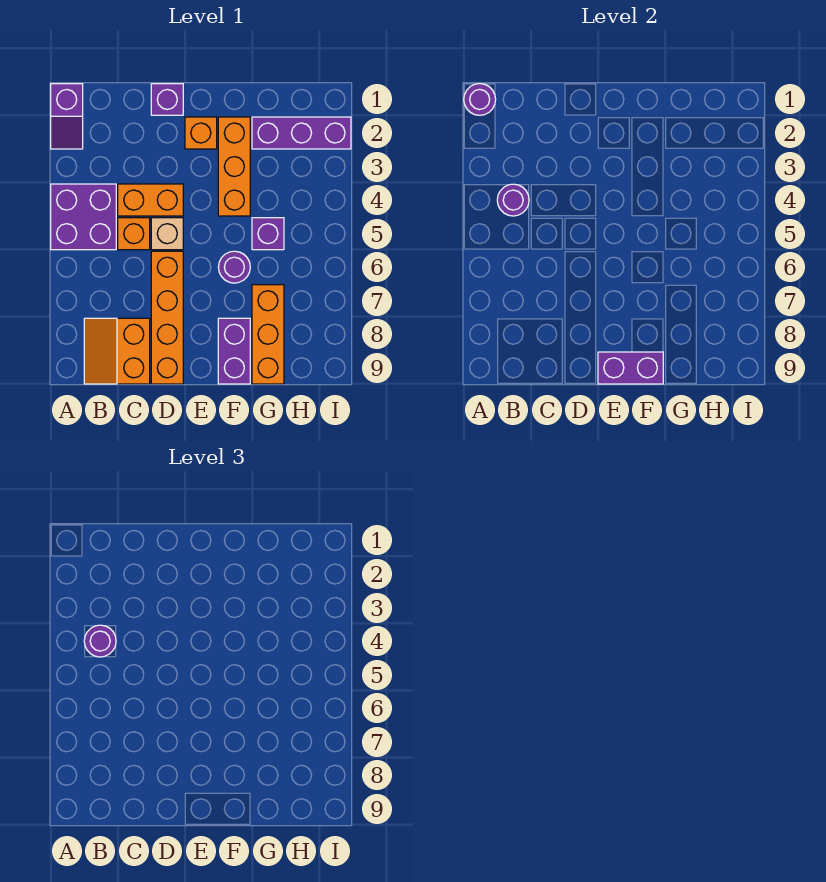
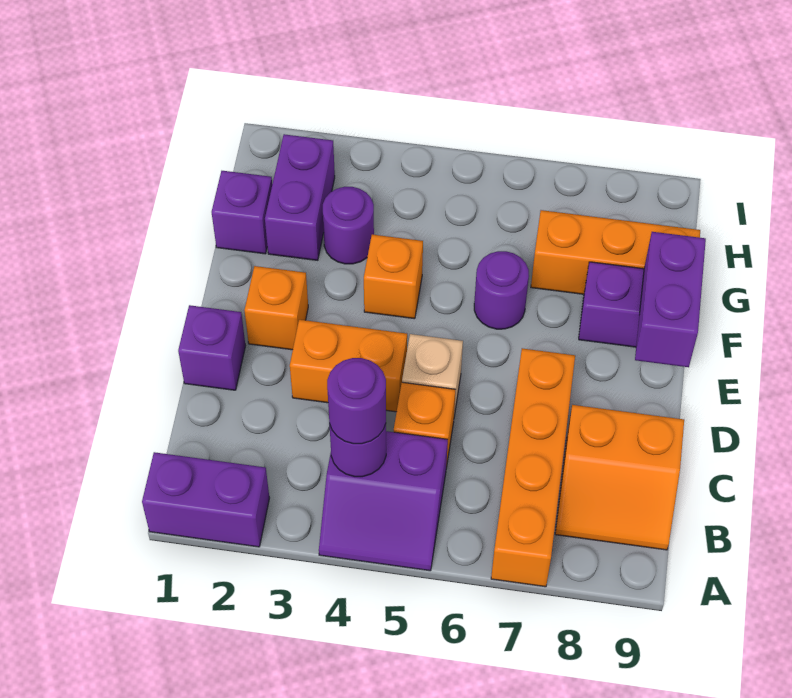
purple slope A1:A2 level 1 top 1 -> purple brick A1:A2 level 1
purple round brick A1 level 2 -> purple round brick G3 level 1
purple brick A4:B5 level 1 -> purple slope A4:B5 level 1 top B
orange brick C4:D4 level 1 -> orange brick D3:D4 level 1
orange brick D6:D9 level 1 -> orange brick A7:D7 level 1
orange brick F2:F4 level 1 -> orange brick F4 level 1
purple brick G2:I2 level 1 -> purple brick G2:H2 level 1
purple brick G5 level 1 -> purple brick G1 level 1

